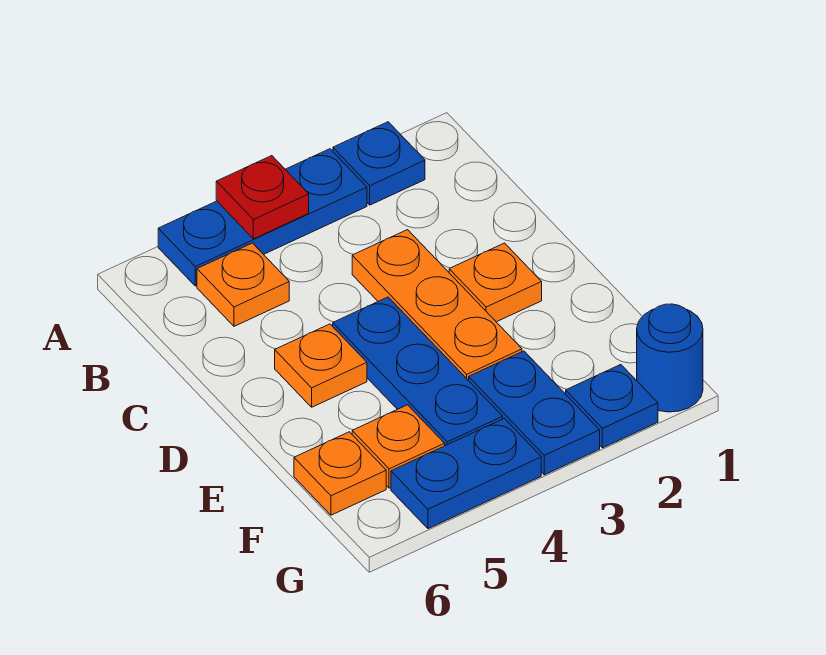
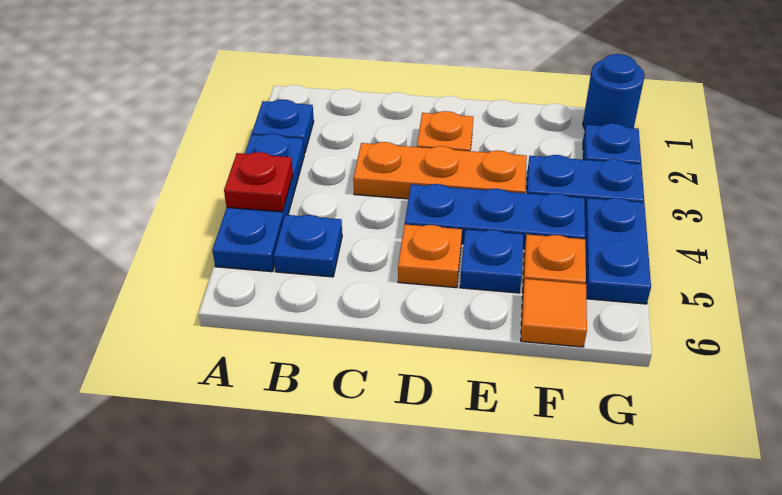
orange plate B5 level 1 -> blue plate B5 level 1
none -> blue plate E5 level 1
orange plate F6 level 1 -> orange tile F6 level 1

